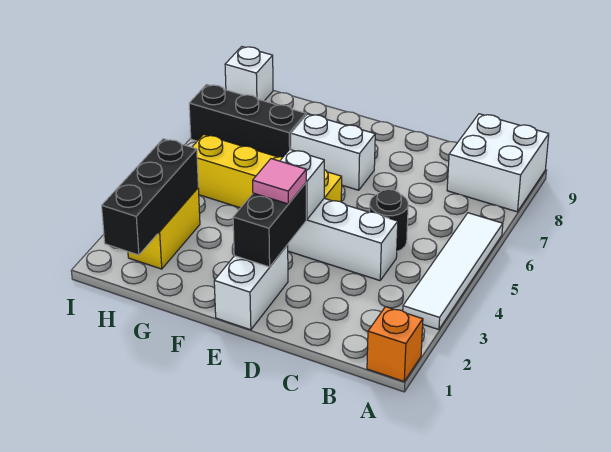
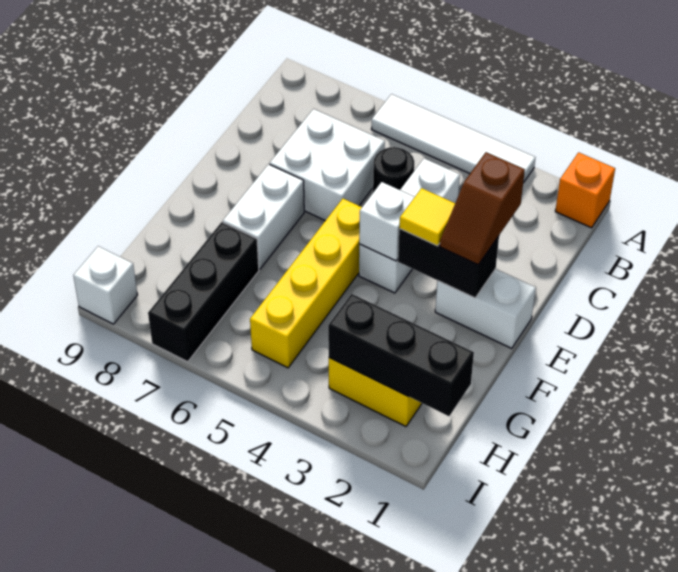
white brick A8:B9 level 1 -> white brick C6:D7 level 1
none -> brown slope D2:E2 level 3 top D
pink tile E3 level 3 -> yellow tile E3 level 3

